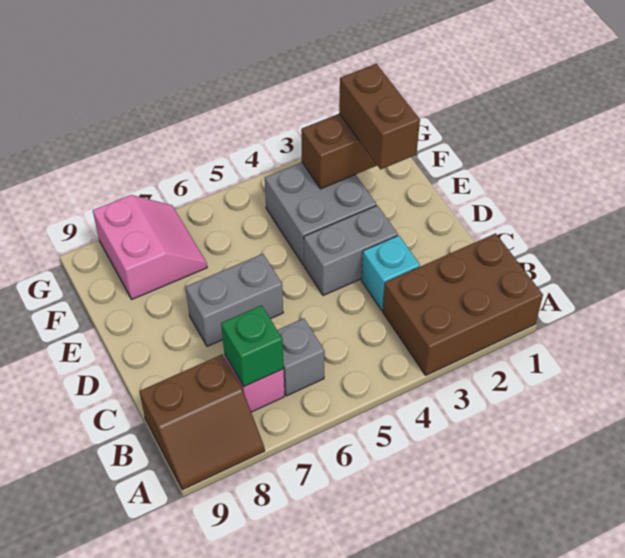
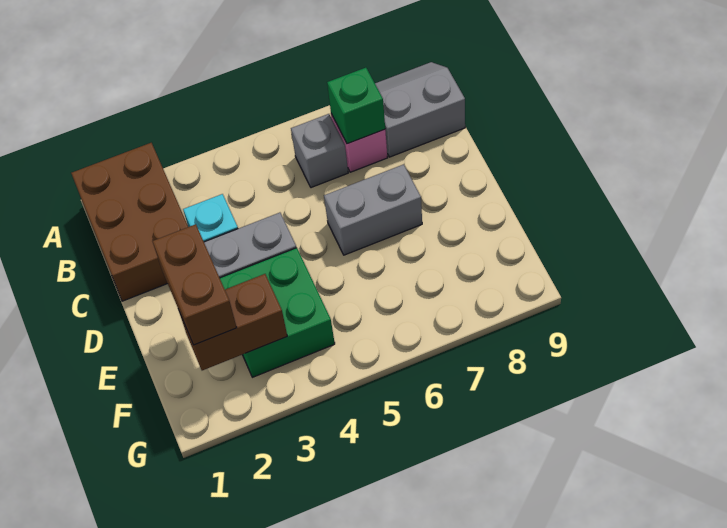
brown brick A1:B3 level 1 -> brown brick A1:C2 level 1
brown slope A8:B9 level 1 top B -> grey slope A8:B9 level 1 top B
grey brick E3:F4 level 1 -> green brick E3:F4 level 1
pink slope F7:G8 level 1 top 8 -> none

